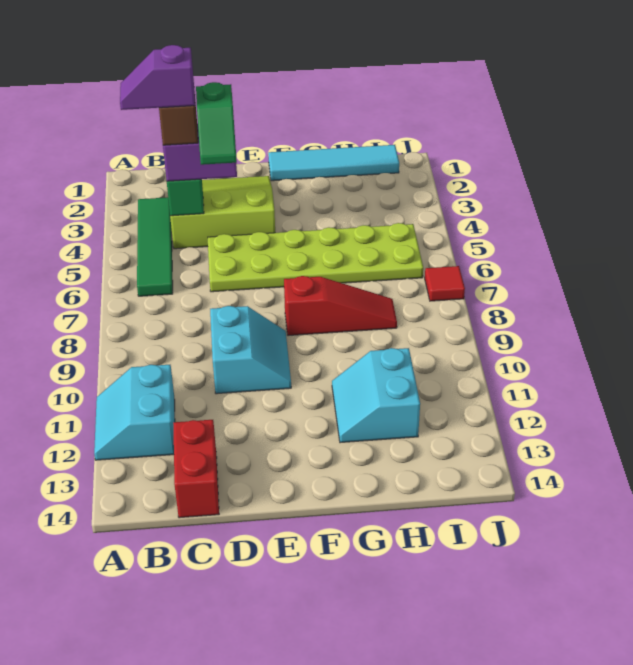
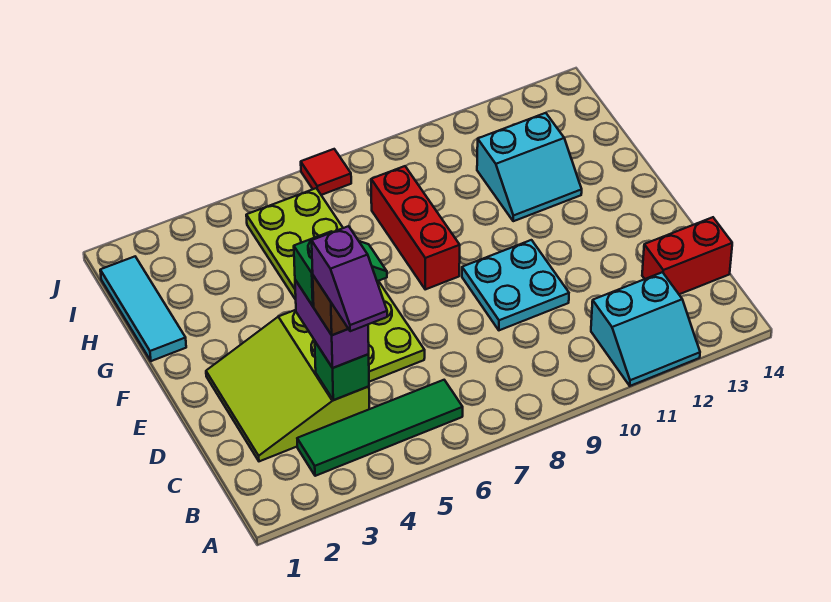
cyan slope D9:E10 level 1 top D -> cyan plate D9:E10 level 1
cyan tile F1:I1 level 1 -> cyan tile G1:I1 level 1
red slope F8:H8 level 1 top F -> red brick F8:H8 level 1

